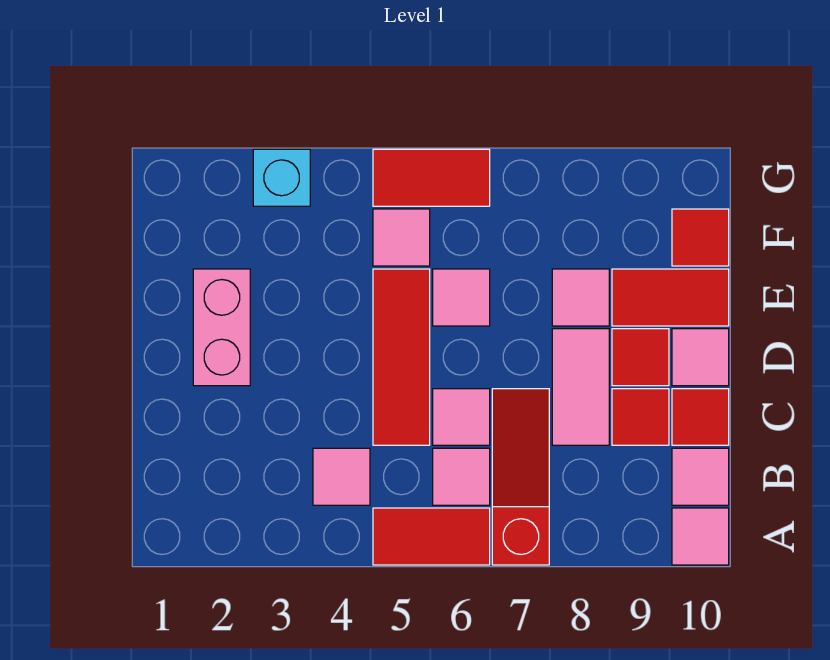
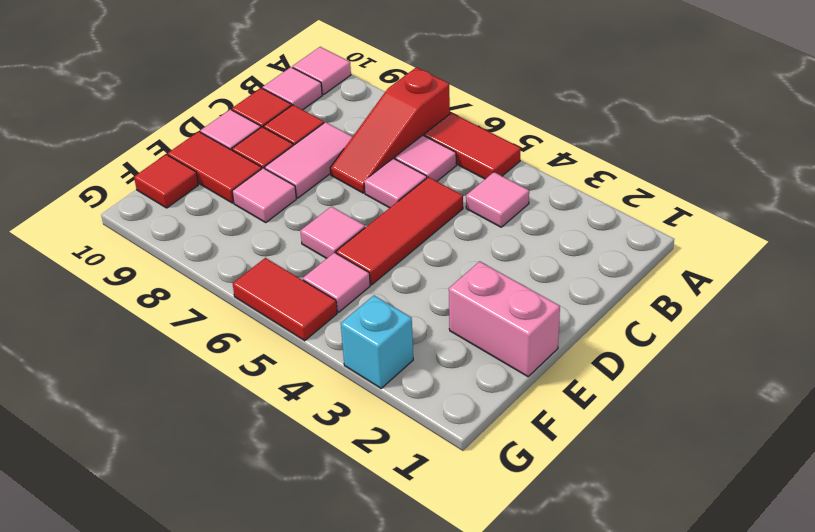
pink brick D2:E2 level 1 -> pink brick E1:E2 level 1

